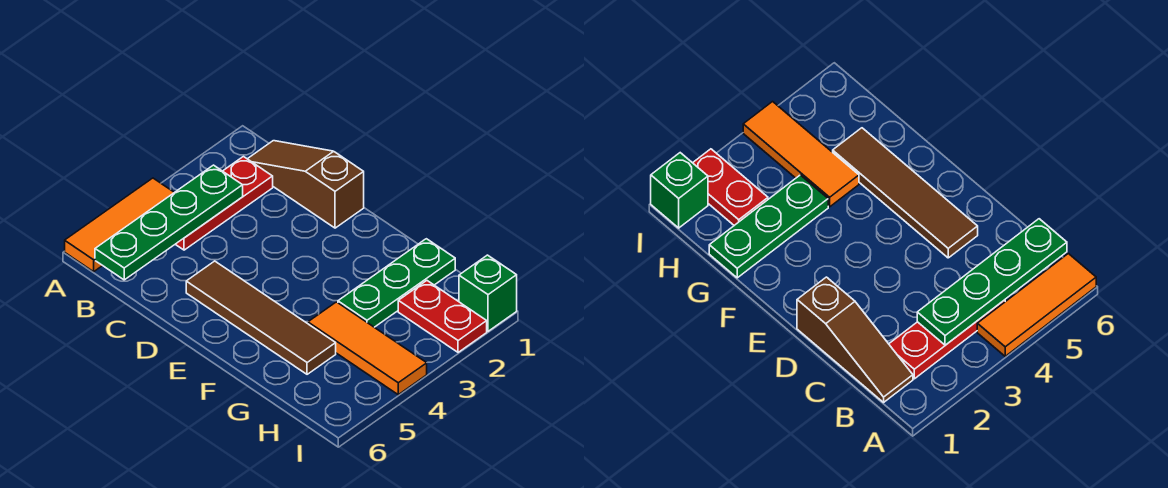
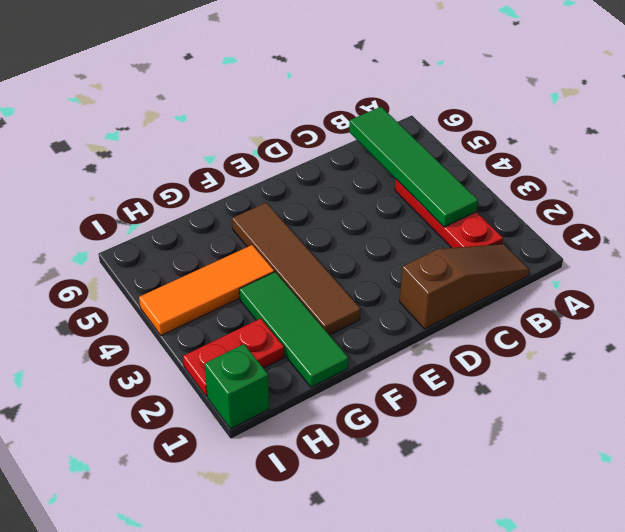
orange tile A4:A6 level 1 -> none
green plate B3:B6 level 2 -> green tile B3:B6 level 2
brown tile D5:G5 level 1 -> brown tile F2:F5 level 1
green plate G1:G3 level 1 -> green tile G1:G3 level 1

